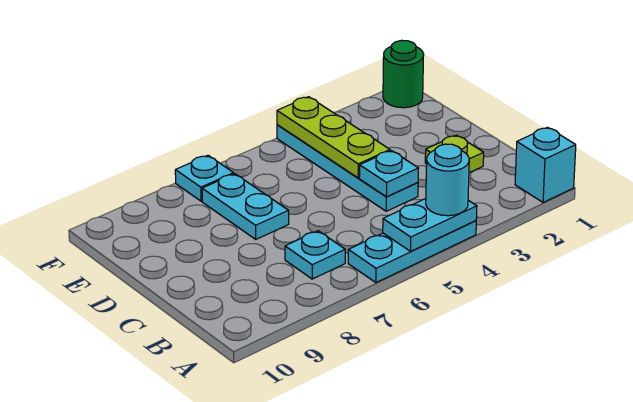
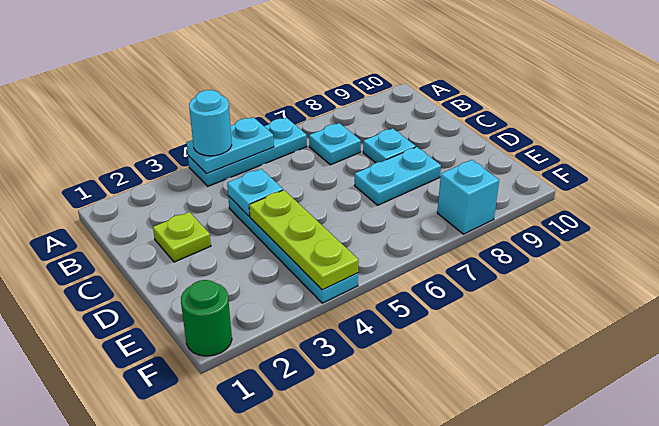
cyan brick A1 level 1 -> cyan brick F8 level 1
cyan plate D7:E7 level 1 -> cyan plate D7:D8 level 1
cyan plate F7 level 1 -> cyan plate C8 level 1

